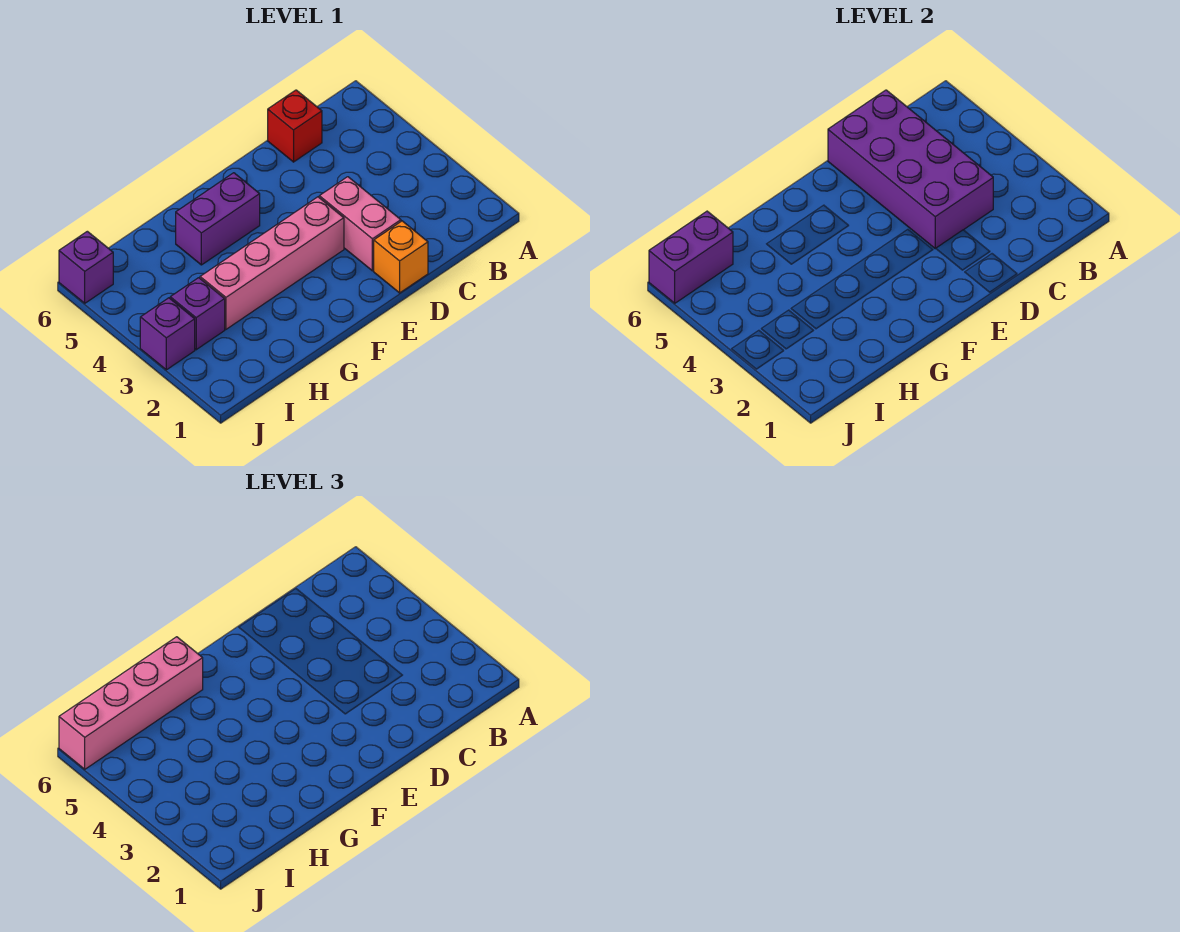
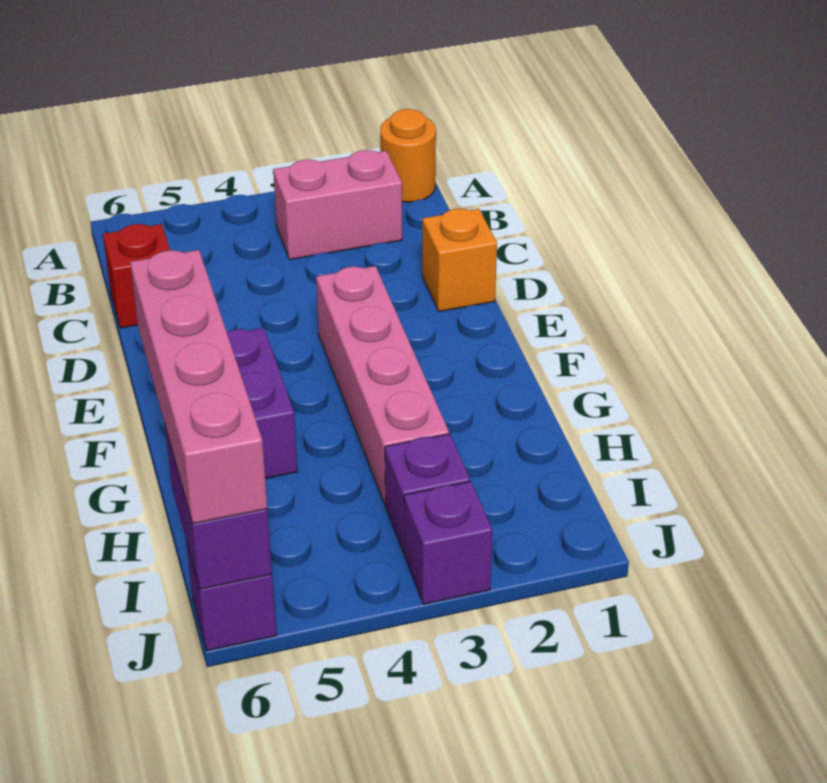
none -> orange round brick A1 level 1
purple brick C3:D6 level 2 -> none
pink brick D2:D3 level 1 -> pink brick B2:B3 level 1

